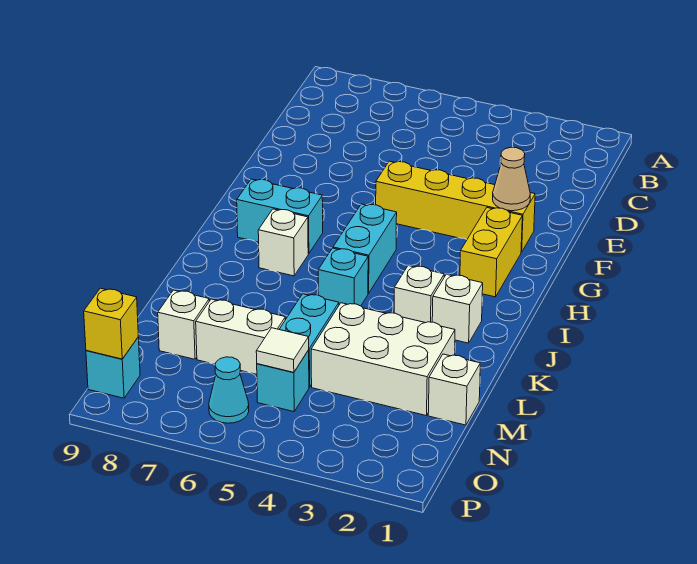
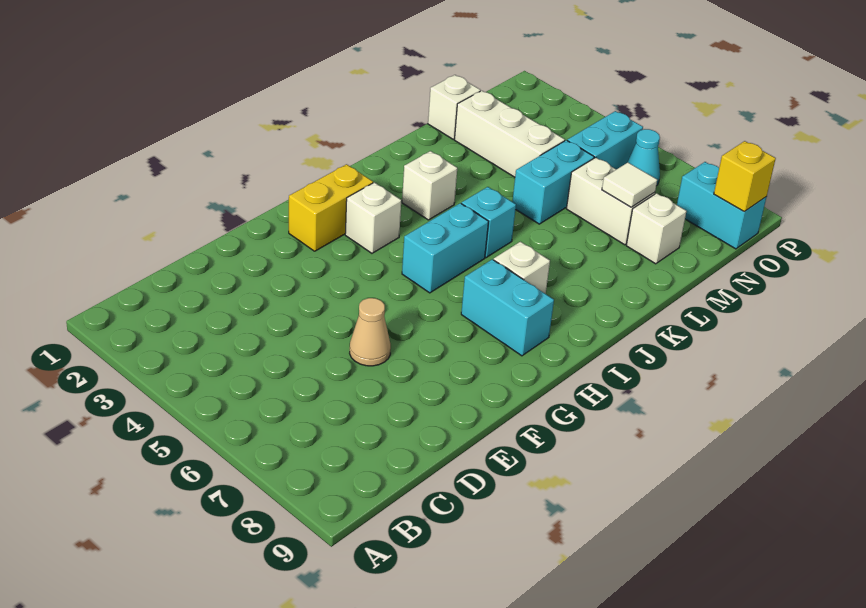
yellow brick F2:F5 level 1 -> none
tan cone F2 level 2 -> tan cone E6 level 1
white brick J2 level 1 -> white brick H3 level 1
white brick L2:M4 level 1 -> white brick M2:M4 level 1
cyan brick N5 level 1 -> cyan brick N5:O5 level 1
white tile N5 level 2 -> white tile M7 level 2
cyan brick O9 level 1 -> cyan brick O8:O9 level 1

